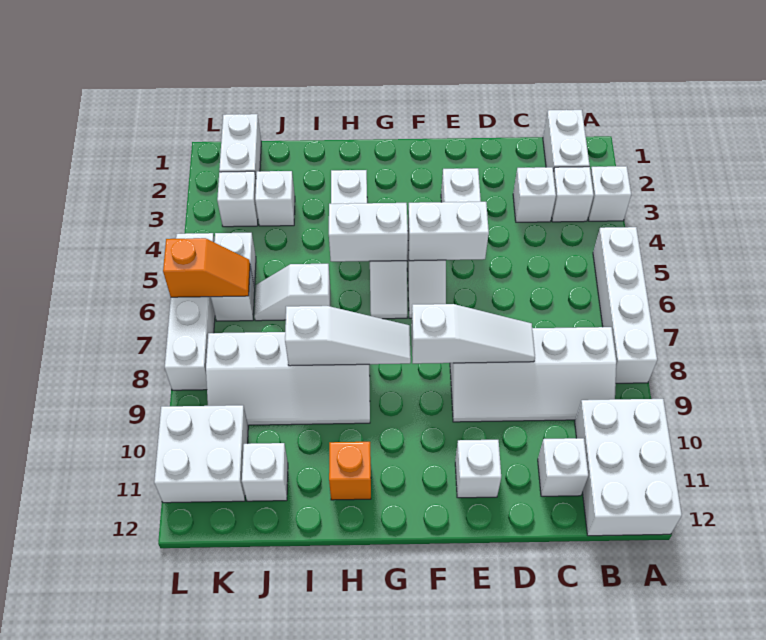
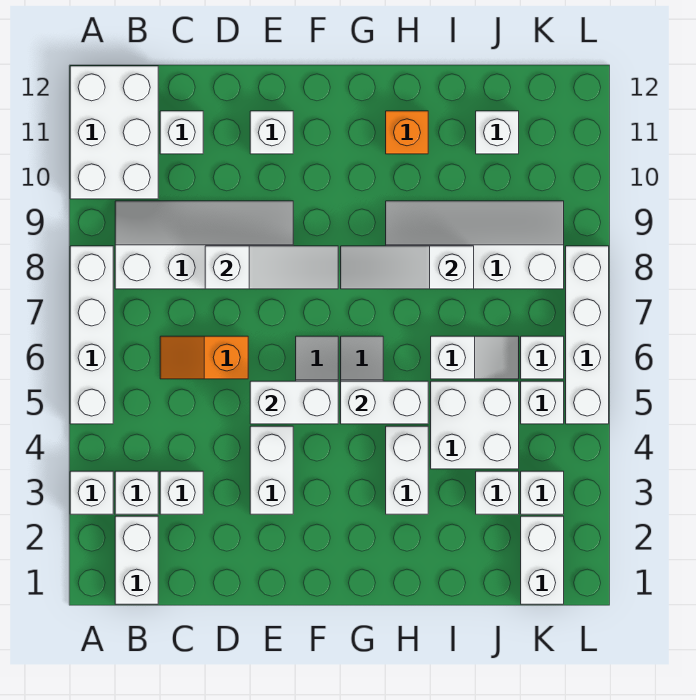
white slope D8:F8 level 2 top F -> white slope D8:F8 level 2 top D
orange slope K6:L6 level 2 top L -> orange slope C6:D6 level 1 top D
white brick K10:L11 level 1 -> white brick I4:J5 level 1

